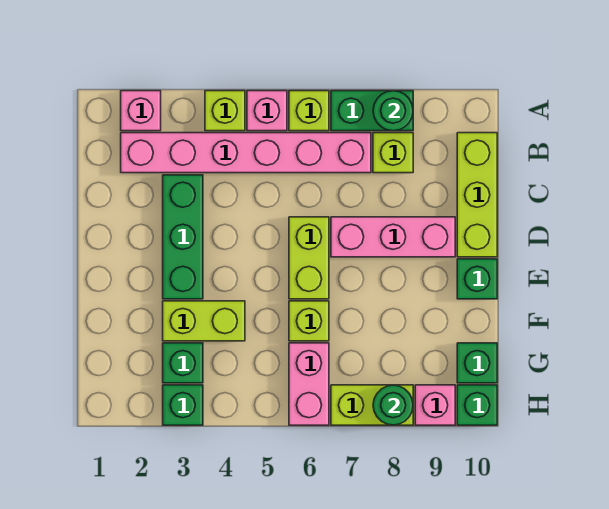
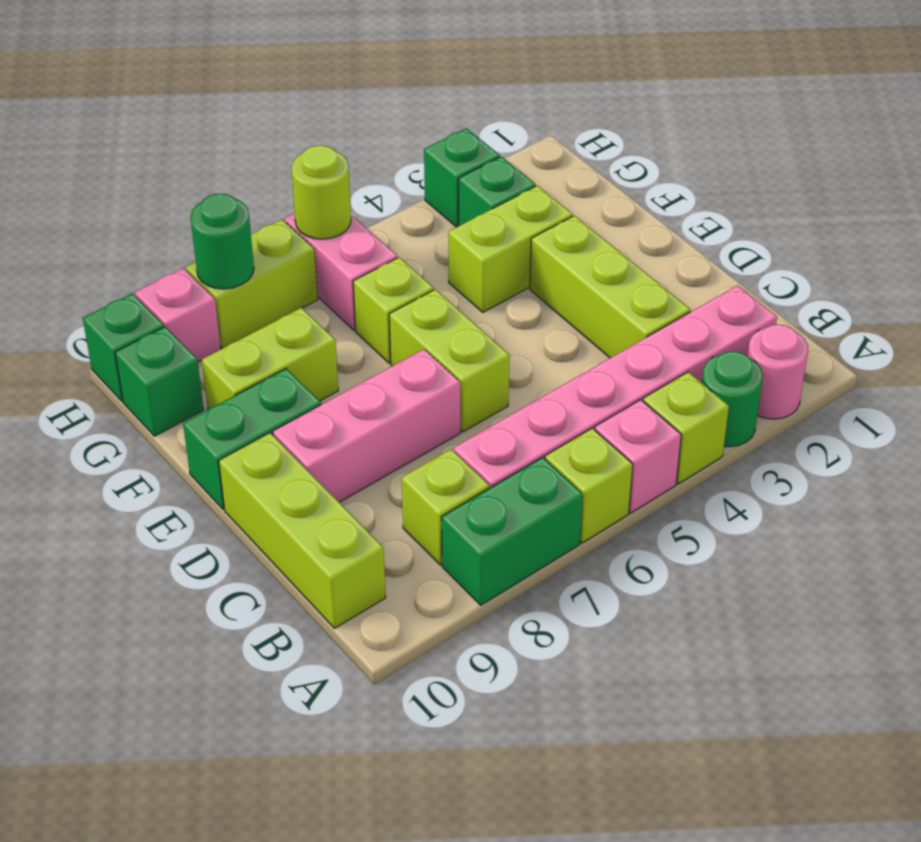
pink brick A2 level 1 -> pink round brick A2 level 1
green round brick A8 level 2 -> green round brick A3 level 1
green brick C3:E3 level 1 -> lime brick C3:E3 level 1
green brick E10 level 1 -> green brick E9:E10 level 1
none -> lime brick F8:F9 level 1
none -> lime round brick H6 level 2

